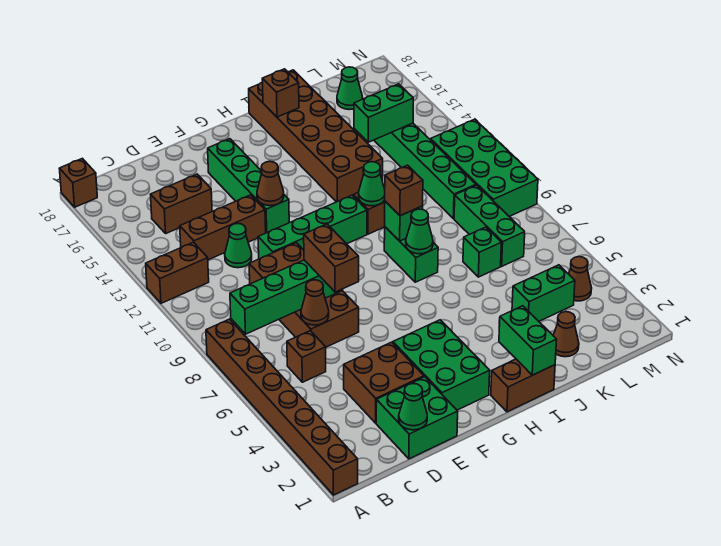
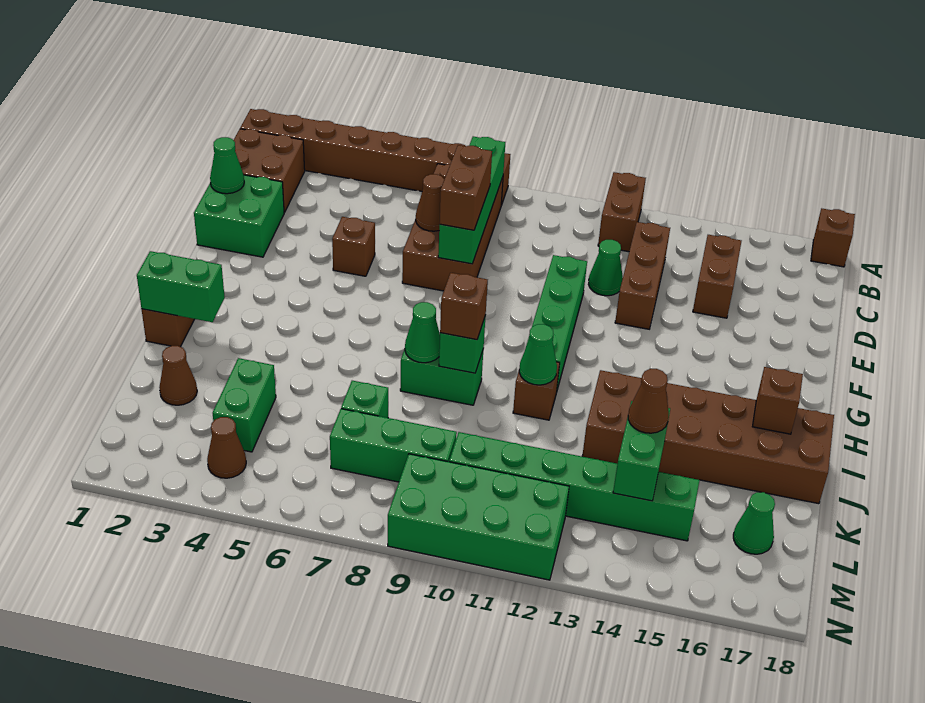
brown brick C6 level 1 -> brown brick E5 level 1
brown brick D3:E4 level 1 -> brown brick B1:C2 level 1
brown brick D7:E10 level 1 -> brown brick B7:E8 level 1
brown brick E7:E8 level 3 -> brown brick D8:E8 level 3
green brick F2:G4 level 1 -> none
green brick F13:F16 level 1 -> none
brown cone F13 level 2 -> brown cone K14 level 3

